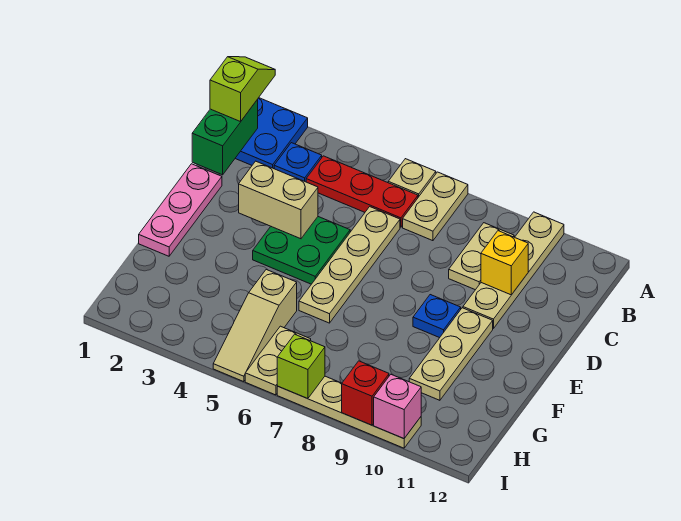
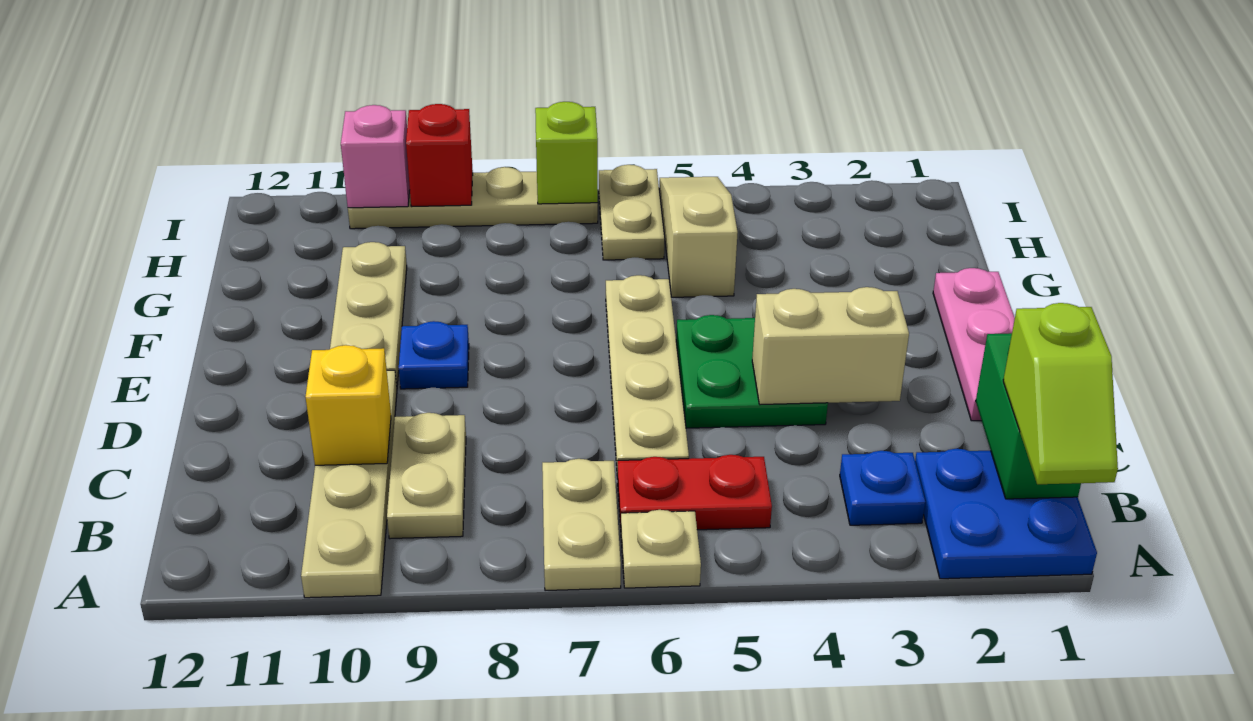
red plate B4:B6 level 1 -> red plate B5:B6 level 1

